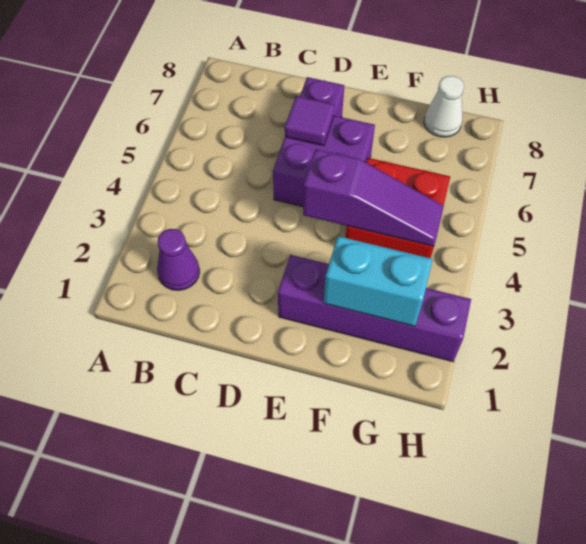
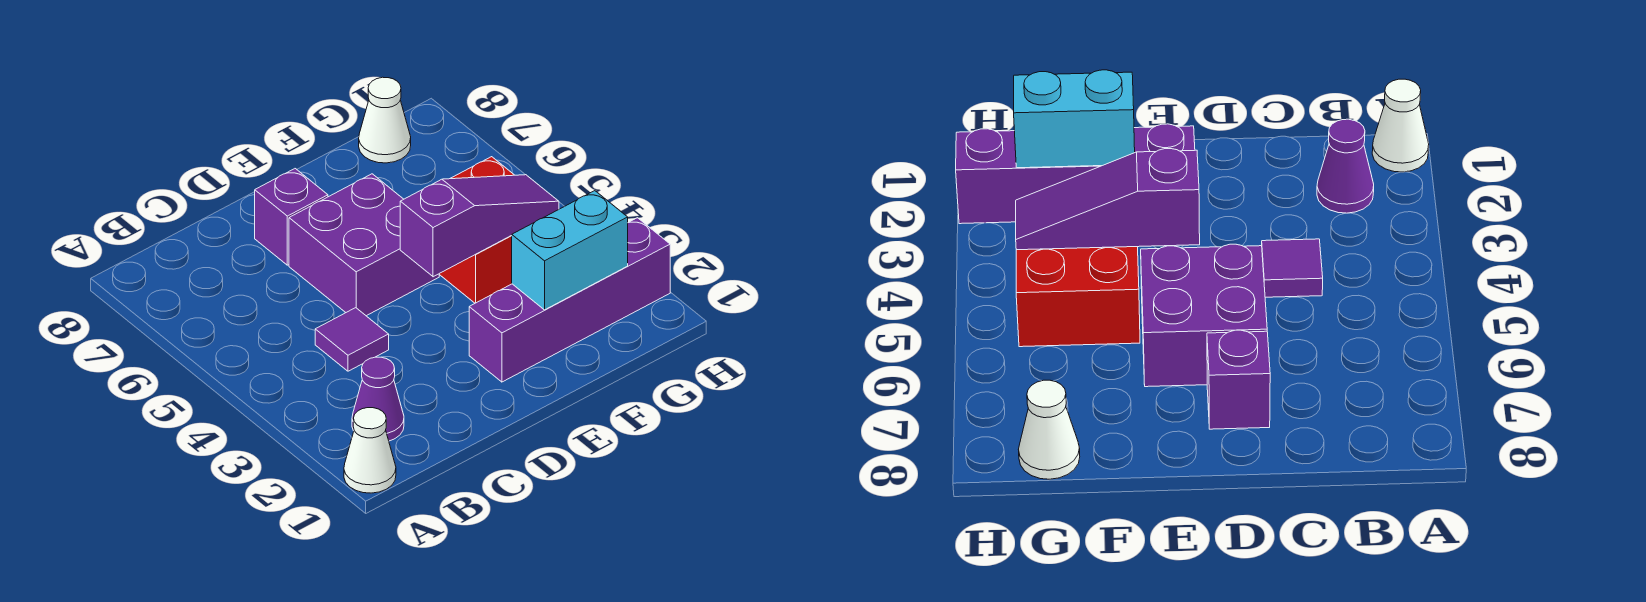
none -> white cone A1 level 1
purple tile D6 level 2 -> purple tile C4 level 1

